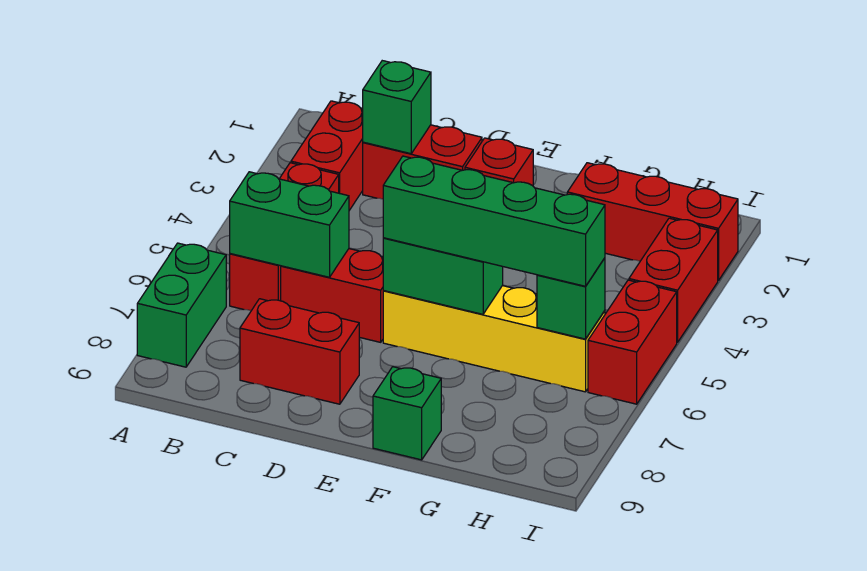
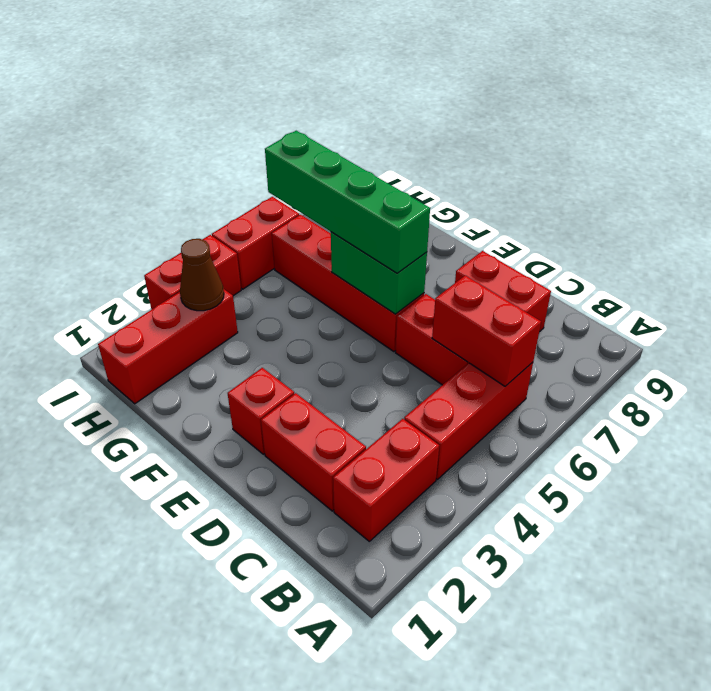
green brick A7:A8 level 1 -> none
green brick B6:C6 level 2 -> red brick B6:C6 level 2
green brick C2 level 2 -> none
yellow brick E6:H6 level 1 -> red brick E6:H6 level 1
green brick F9 level 1 -> none
red brick G2:I2 level 1 -> red brick H1:H3 level 1
none -> brown cone H3 level 2
green brick H6 level 2 -> none

